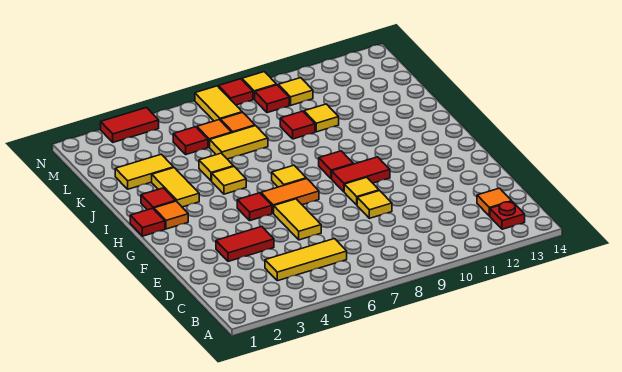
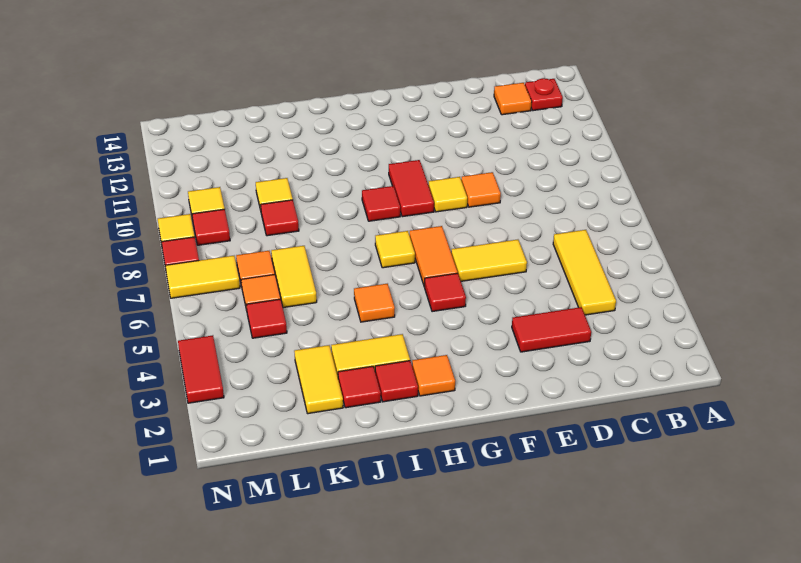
red tile E3:E4 level 1 -> red tile D3:E3 level 1
yellow tile E9 level 1 -> orange tile E9 level 1
red tile H1 level 1 -> red tile J2 level 1
yellow tile I5 level 1 -> orange tile I5 level 1
yellow tile J5 level 1 -> none

